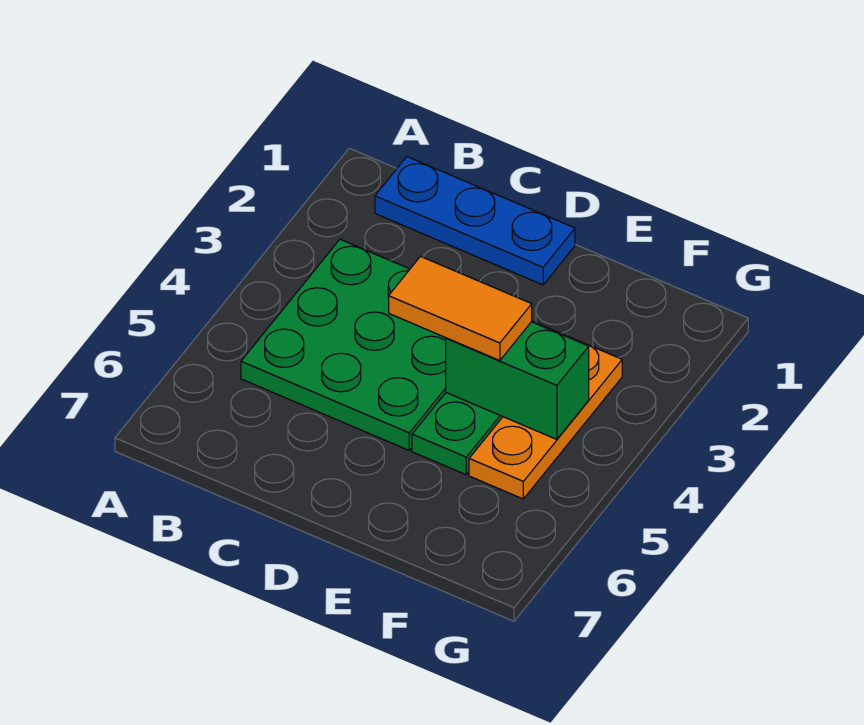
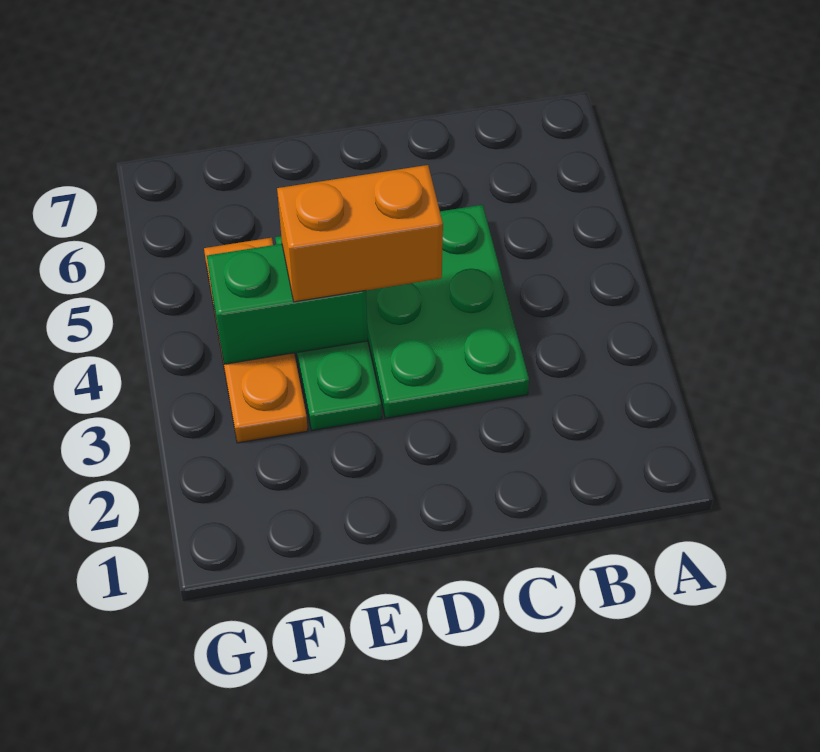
blue plate B1:D1 level 1 -> none
green plate B3:D5 level 1 -> green plate C3:D5 level 1
orange tile D4:E4 level 3 -> orange brick D4:E4 level 3

